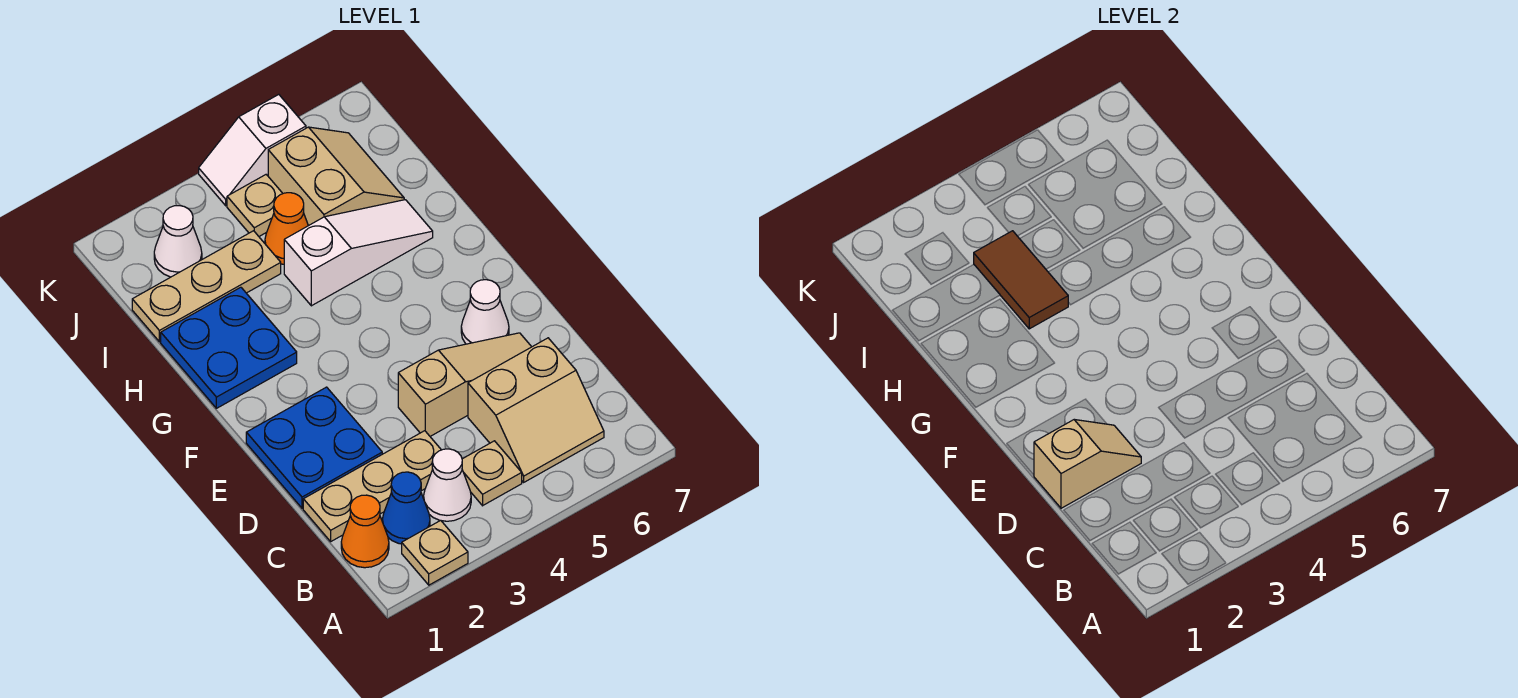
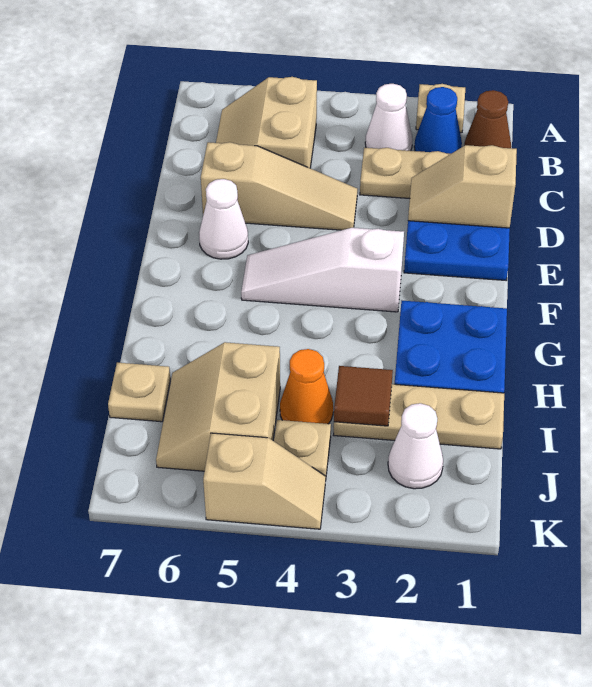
orange cone B1 level 1 -> brown cone B1 level 1
tan plate B4 level 1 -> tan plate I7 level 1
tan slope B5:C6 level 1 top C -> tan slope B5:C6 level 1 top 5
tan slope D4:D6 level 1 top 4 -> tan slope D4:D6 level 1 top 6
brown tile H3:I3 level 2 -> brown tile I3 level 2
white slope H4:H6 level 1 top 4 -> white slope F3:F5 level 1 top 3
white slope K4:K5 level 1 top 5 -> tan slope K4:K5 level 1 top 5

